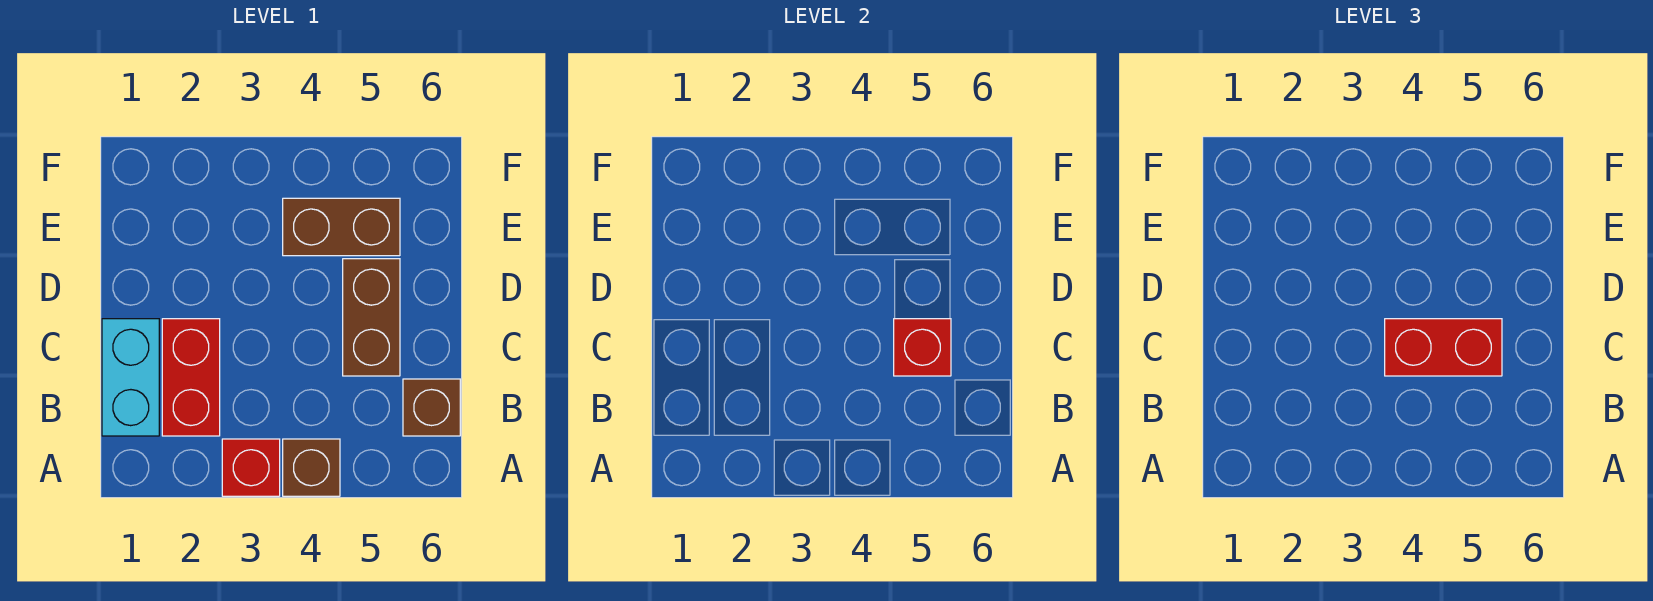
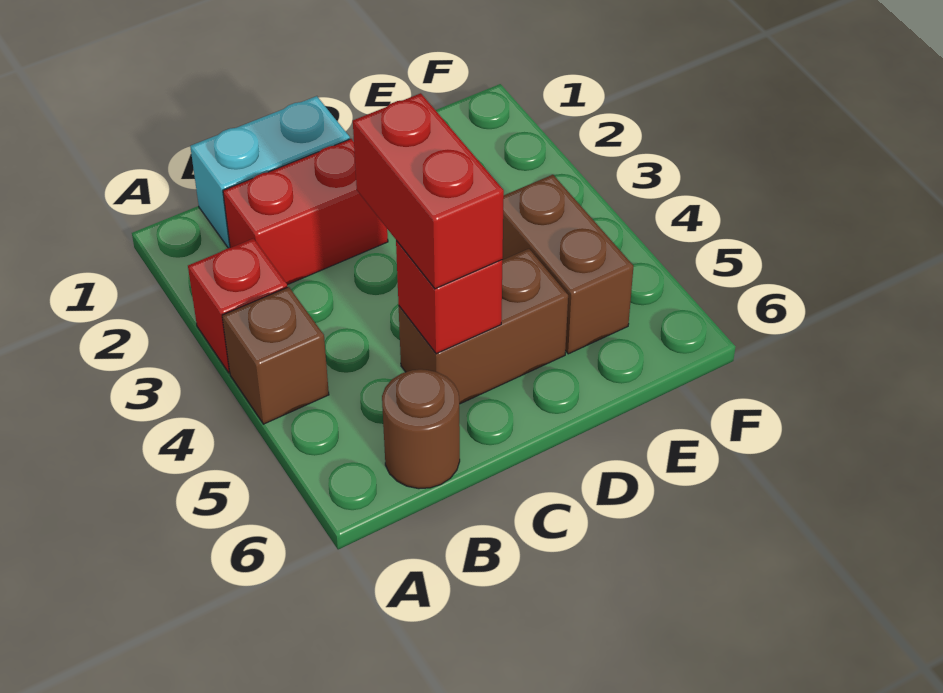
brown brick B6 level 1 -> brown round brick B6 level 1

